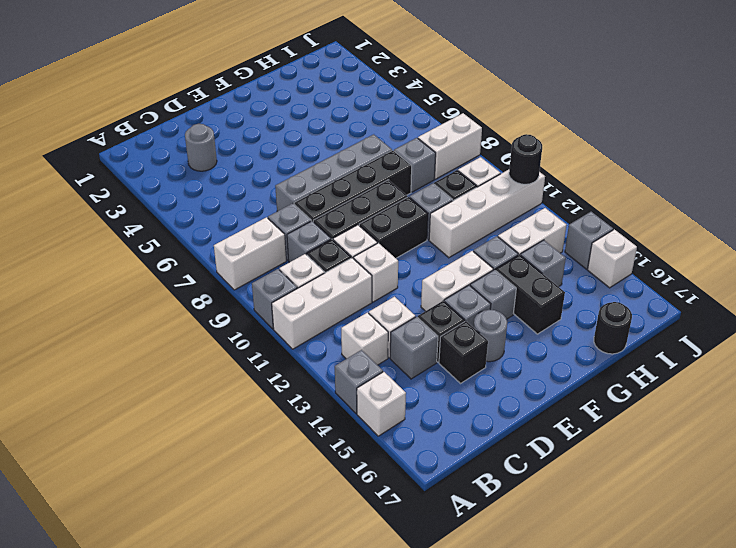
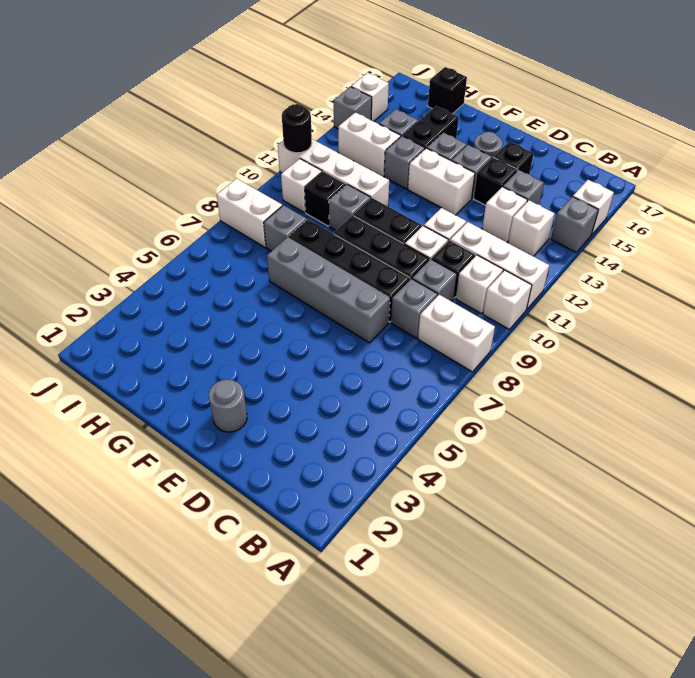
grey brick A10 level 1 -> white brick A10 level 1
grey round brick C3 level 1 -> grey round brick E2 level 1
black round brick H17 level 1 -> black brick H17 level 1

